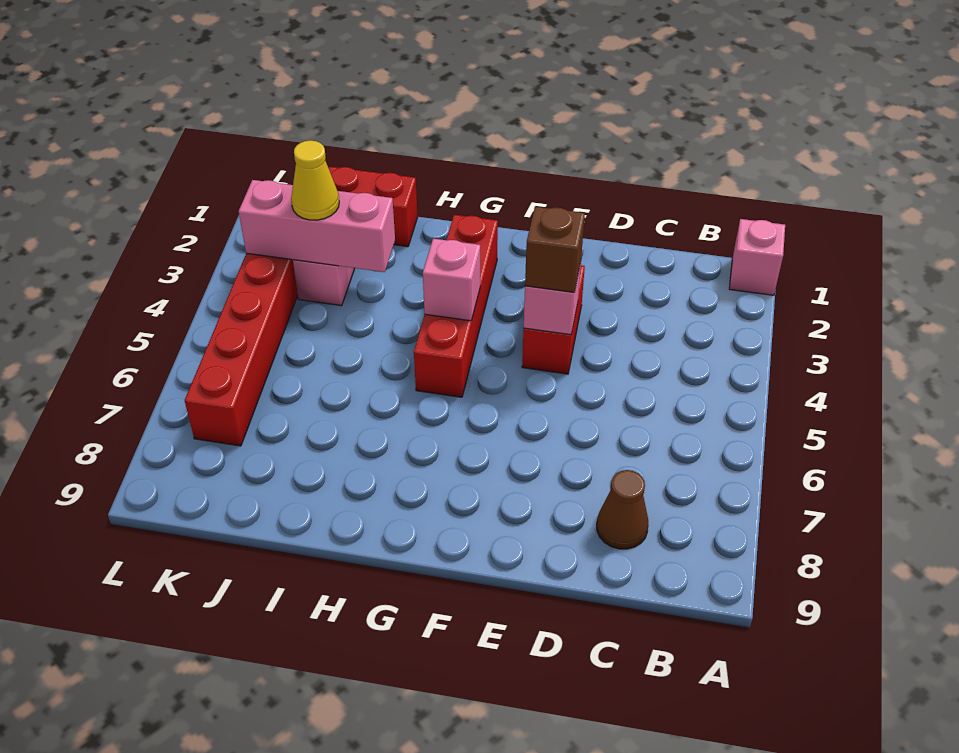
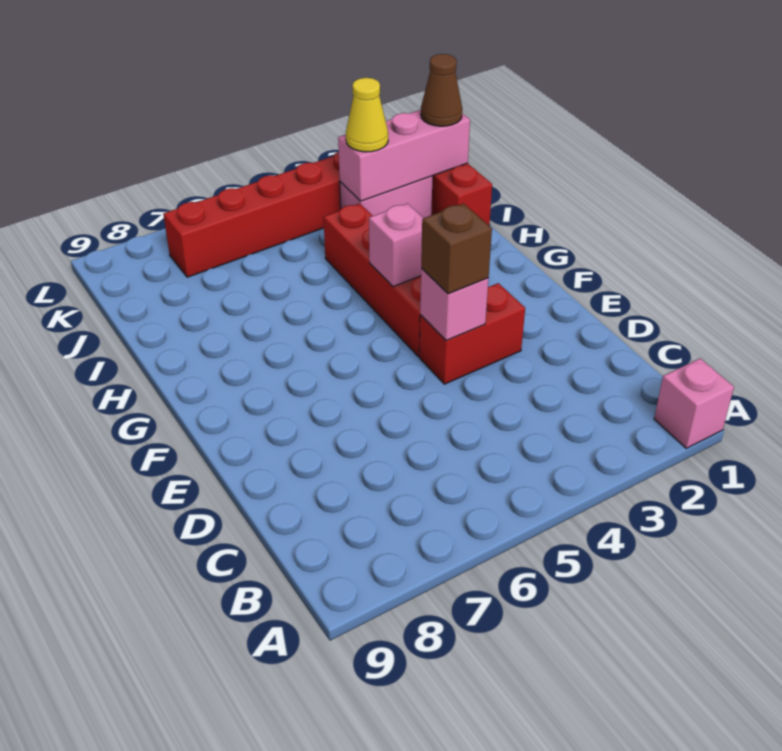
brown cone C8 level 1 -> brown cone J1 level 3
red brick G2:G5 level 1 -> red brick F4:I4 level 1
pink brick I3:K3 level 2 -> pink brick J1:J3 level 2

